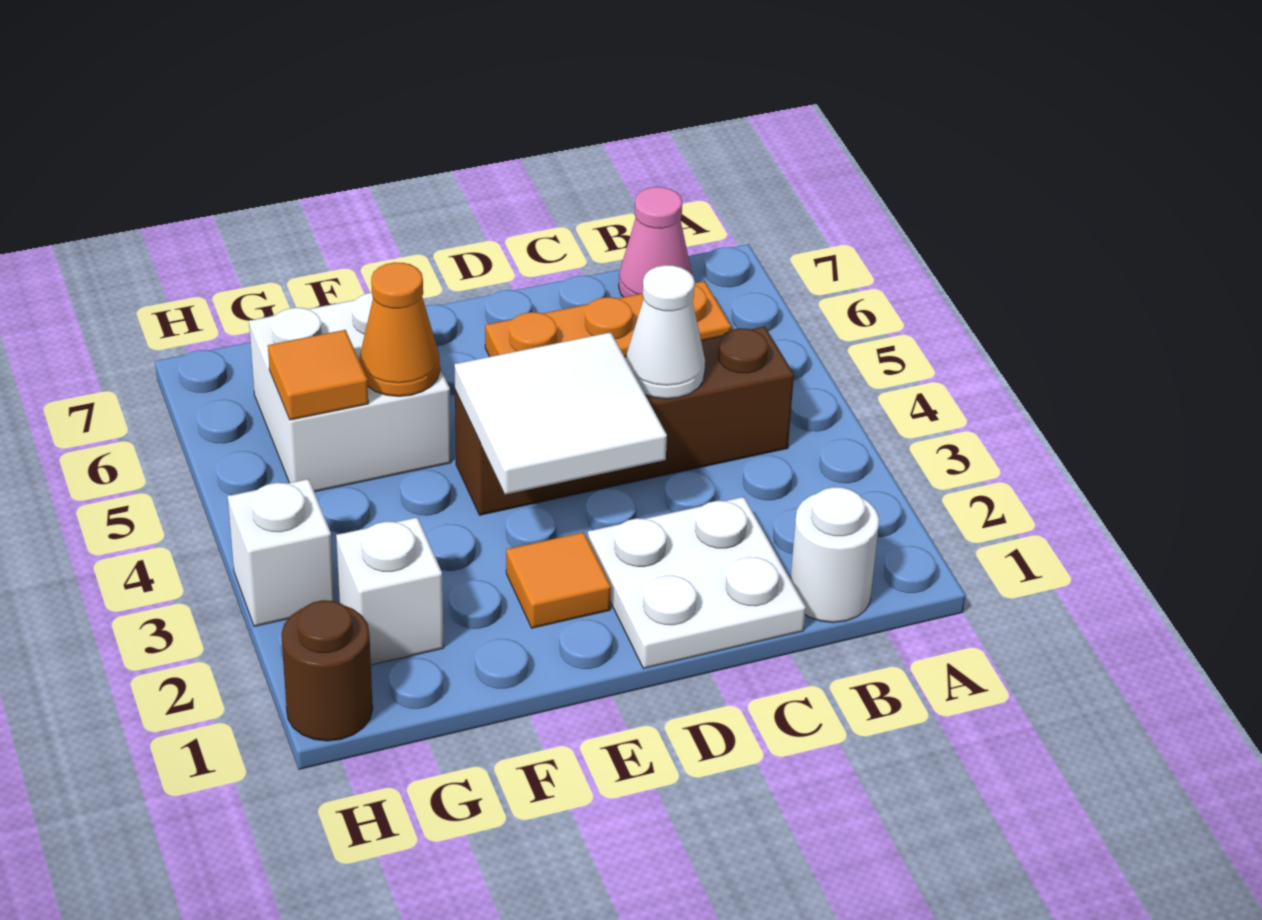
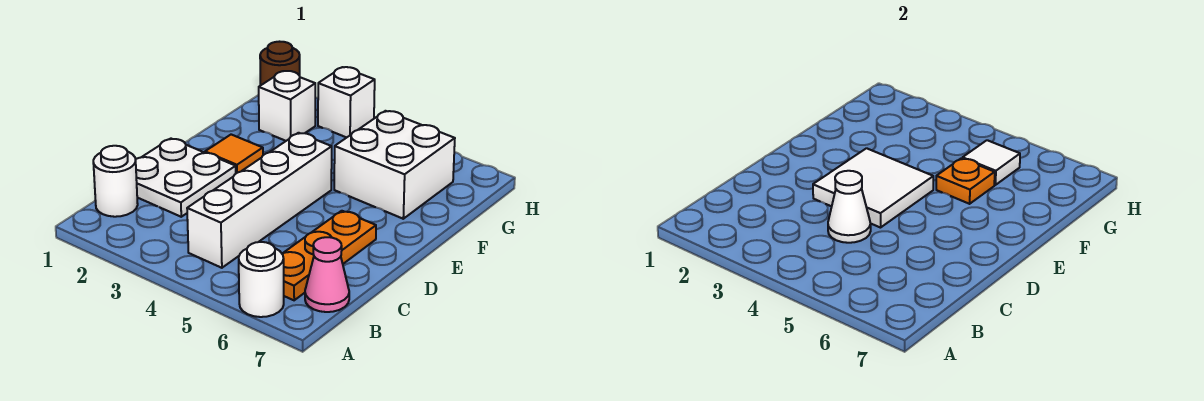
none -> white round brick A6 level 1
brown brick B4:E4 level 1 -> white brick B4:E4 level 1
orange cone F5 level 2 -> orange plate F5 level 2
orange tile G5 level 2 -> white tile G5 level 2

